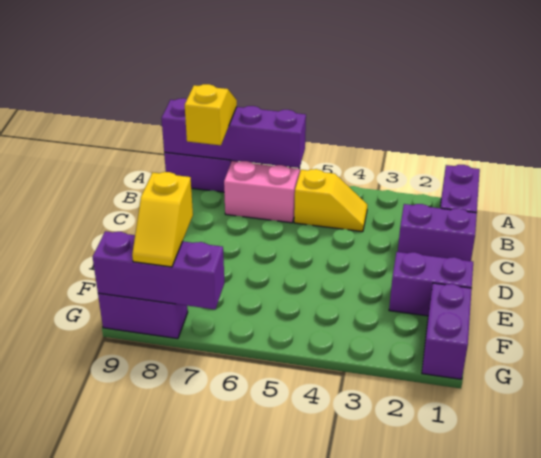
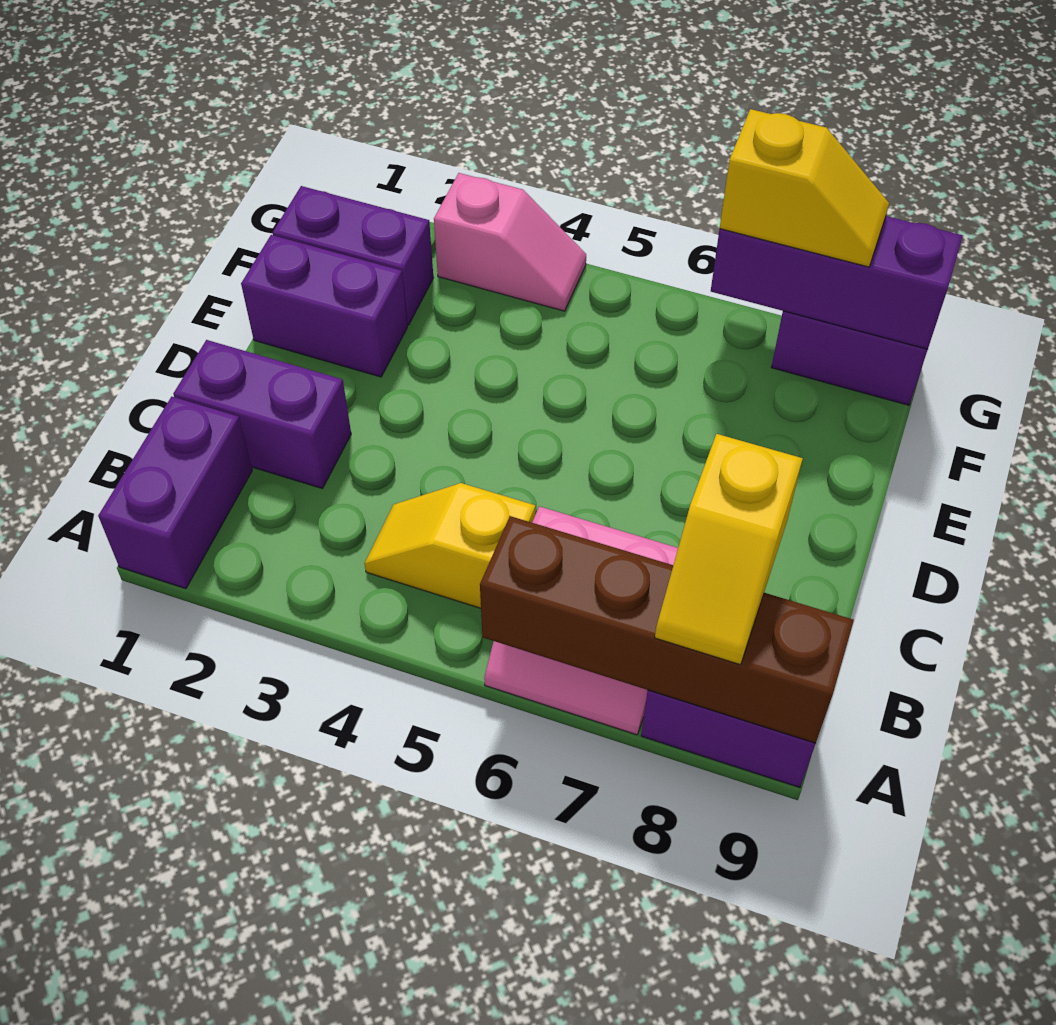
purple brick A6:A9 level 2 -> brown brick A6:A9 level 2
purple brick F1:G1 level 1 -> purple brick F1:F2 level 1
yellow slope F8:G8 level 3 top F -> yellow slope G7:G8 level 3 top 7
none -> pink slope G3:G4 level 1 top 3

